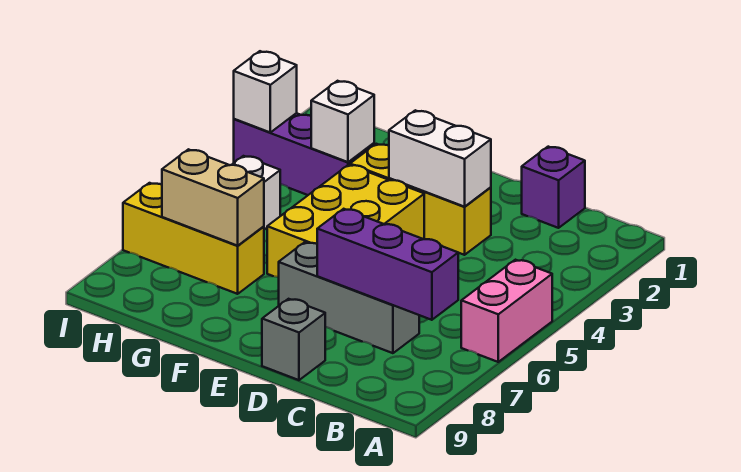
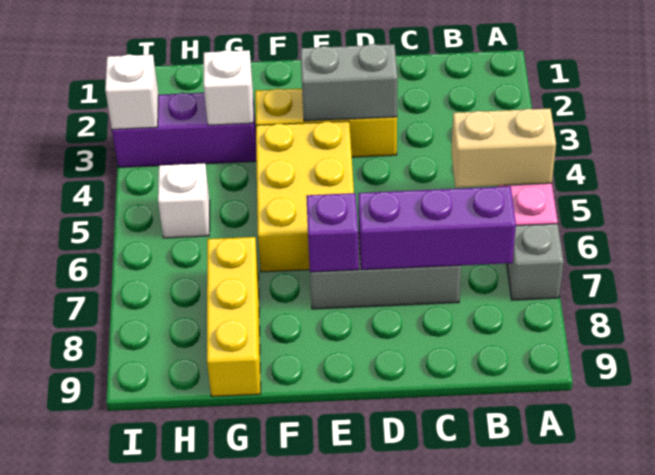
purple brick C1 level 1 -> purple brick E7 level 2
white brick D3:E3 level 2 -> grey brick D3:E3 level 2
grey brick D9 level 1 -> grey brick A7 level 1
yellow brick G7:I7 level 1 -> yellow brick G7:G9 level 1
tan brick G7:H7 level 2 -> tan brick A5:B5 level 2

